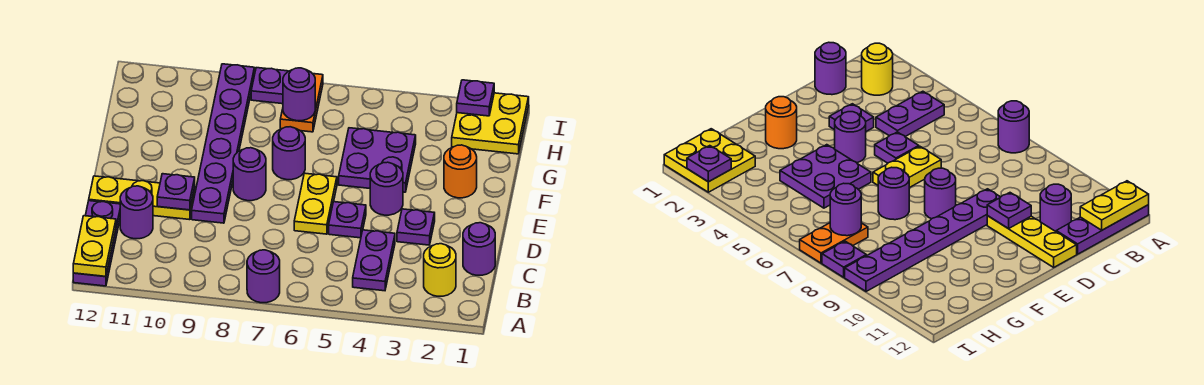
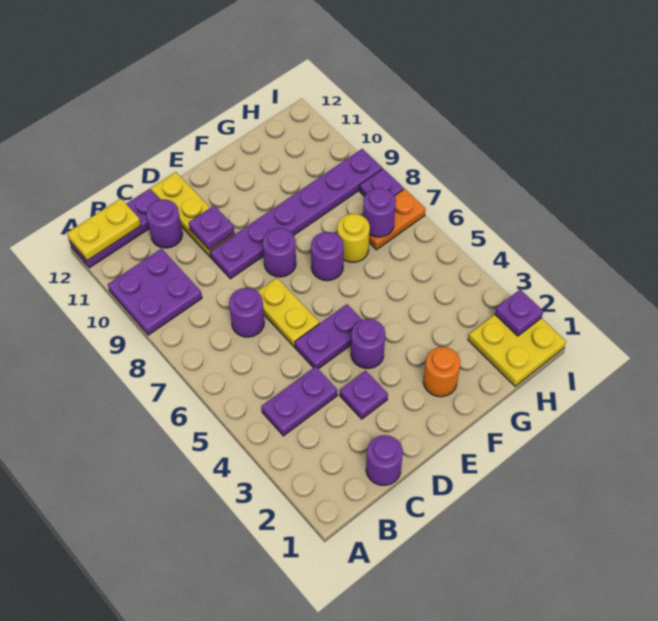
purple round brick A7 level 1 -> purple round brick C7 level 1
yellow round brick B2 level 1 -> yellow round brick G7 level 1
purple plate D5 level 1 -> purple plate D5:E5 level 1
yellow plate D6:E6 level 1 -> yellow plate D6:D7 level 1
purple plate F4:G5 level 1 -> purple plate A9:B10 level 1

